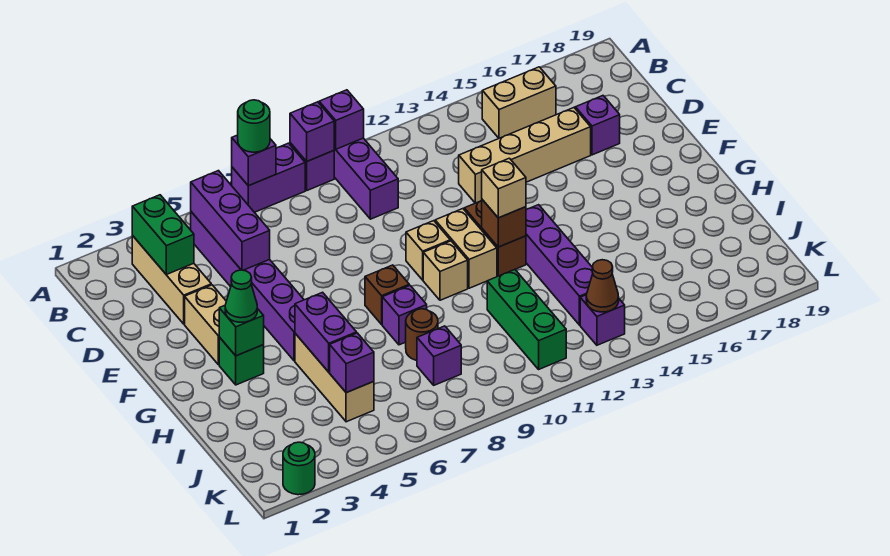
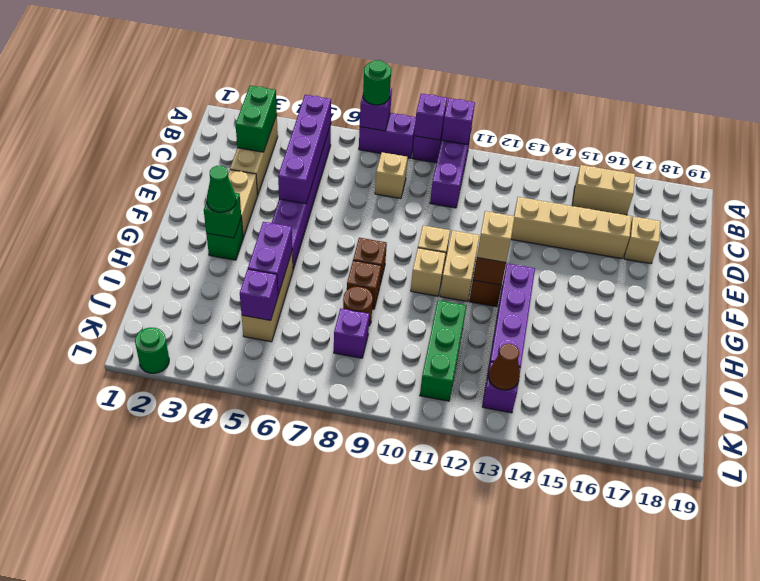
purple brick B5:D5 level 2 -> purple brick B5:E5 level 2
none -> tan brick C8 level 1
purple brick D17 level 1 -> tan brick D17 level 1
purple brick H8 level 1 -> brown brick H8 level 1

